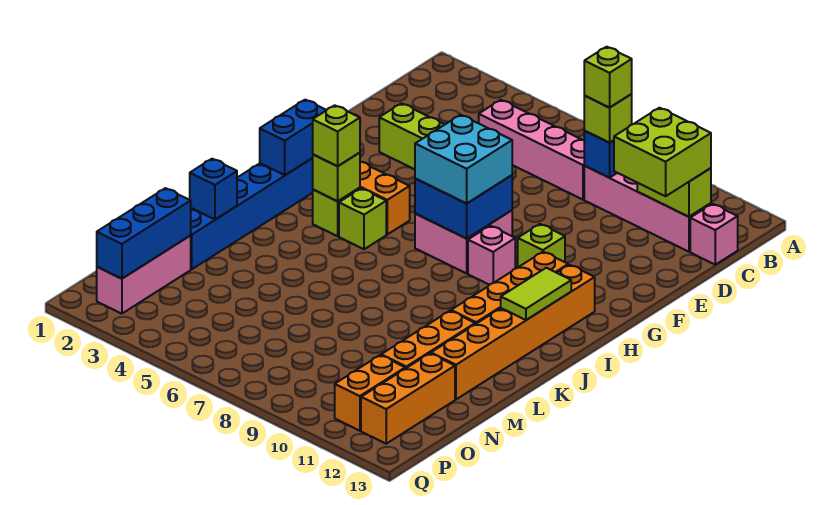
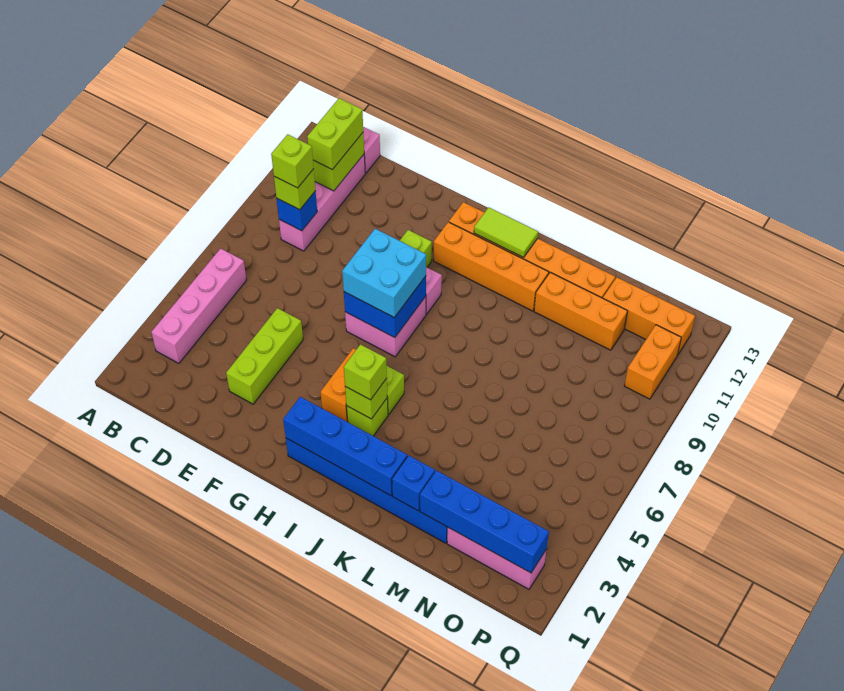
pink brick C5:C8 level 1 -> pink brick B3:B6 level 1
lime brick C11:D12 level 3 -> lime brick C11:C12 level 3
blue brick H2:I2 level 2 -> blue brick H2:K2 level 2
blue brick N2:P2 level 2 -> blue brick M2:P2 level 2
orange brick O11:P11 level 1 -> orange brick P10:P11 level 1

